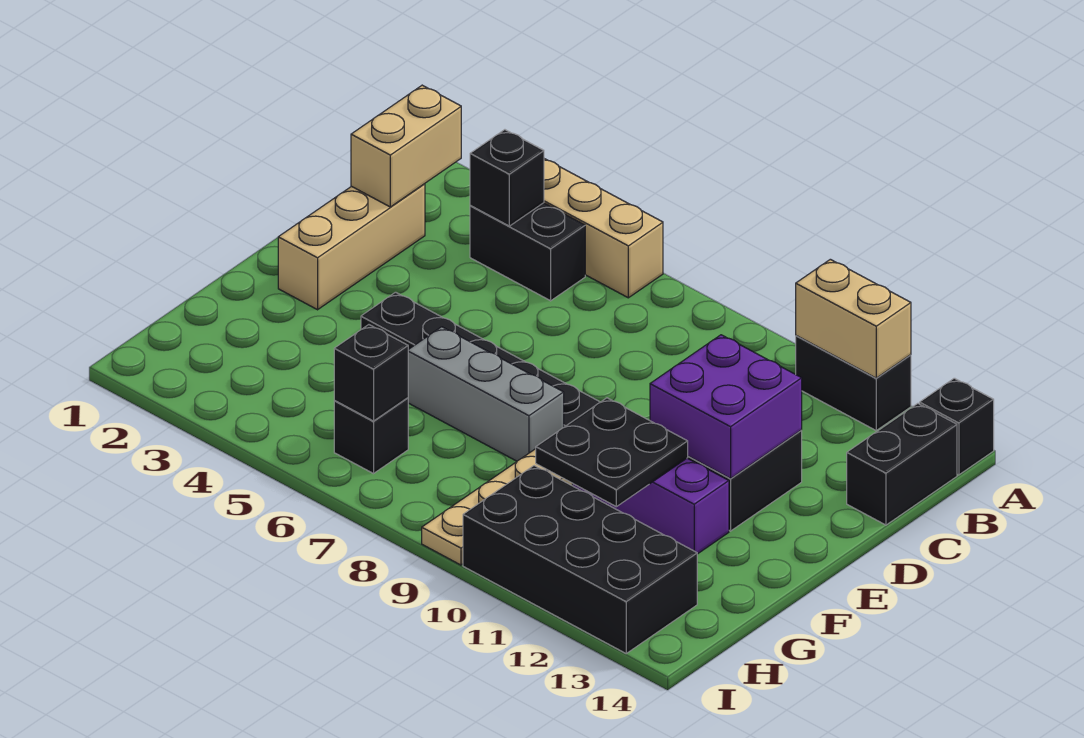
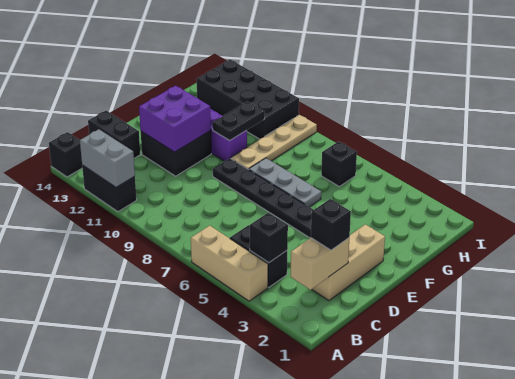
tan brick A11:A12 level 2 -> grey brick A11:A12 level 2
black brick B14:C14 level 1 -> black brick C13:C14 level 1
grey brick F6:F8 level 1 -> grey plate F6:F8 level 1
black plate F10:G11 level 2 -> black plate F10:G10 level 2
black brick H6 level 2 -> black brick C2 level 3

